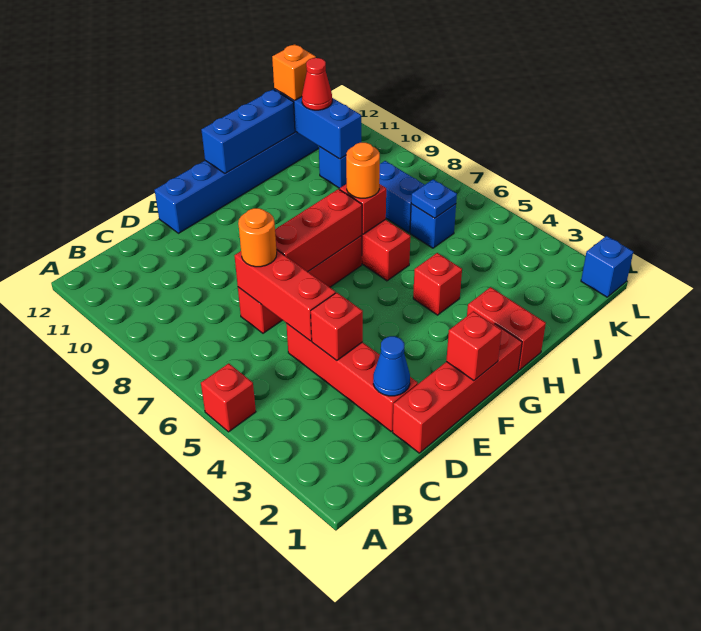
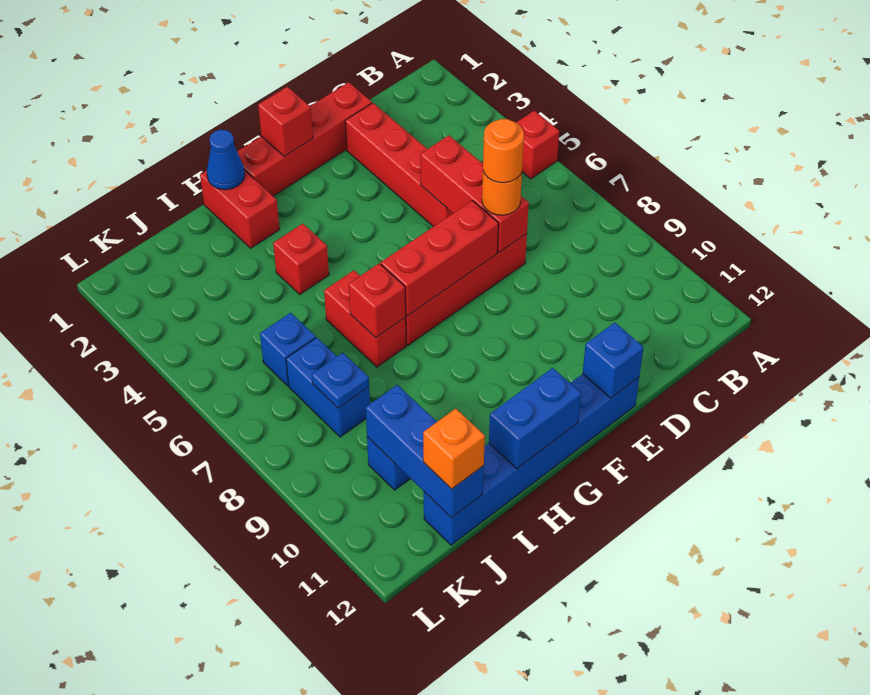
blue cone D2 level 2 -> blue cone H1 level 2
red brick D4 level 2 -> none
blue brick G12:I12 level 2 -> blue brick G12:H12 level 2
orange round brick H7 level 3 -> orange round brick D7 level 4
blue plate J6 level 2 -> blue plate J8 level 2
red cone J11 level 3 -> none
blue brick L1 level 1 -> blue brick E12 level 2

